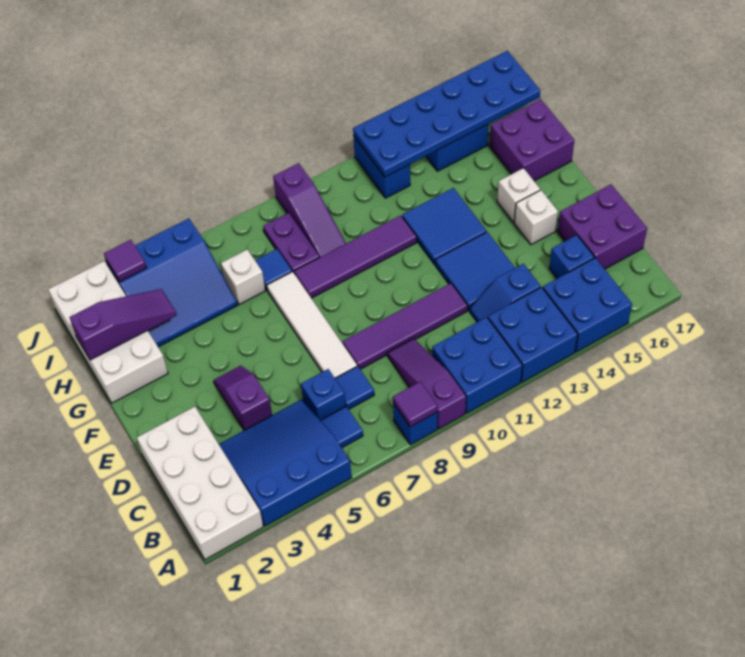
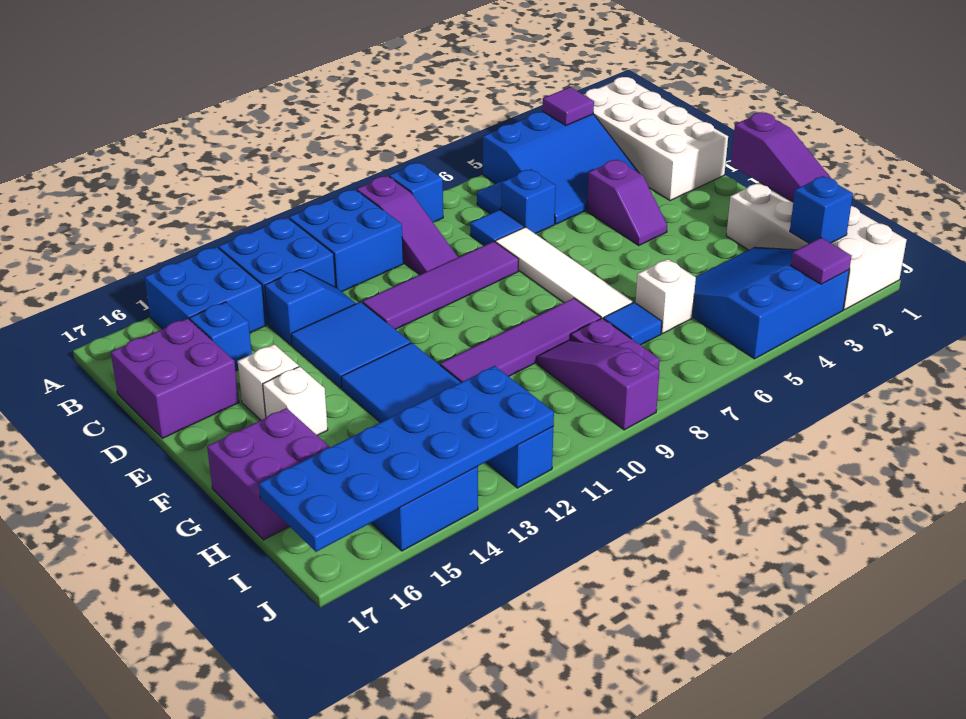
purple tile A8 level 2 -> purple tile A3 level 2
purple slope H1:H3 level 2 top 1 -> purple slope F1:H1 level 2 top F
none -> blue brick I2 level 2

